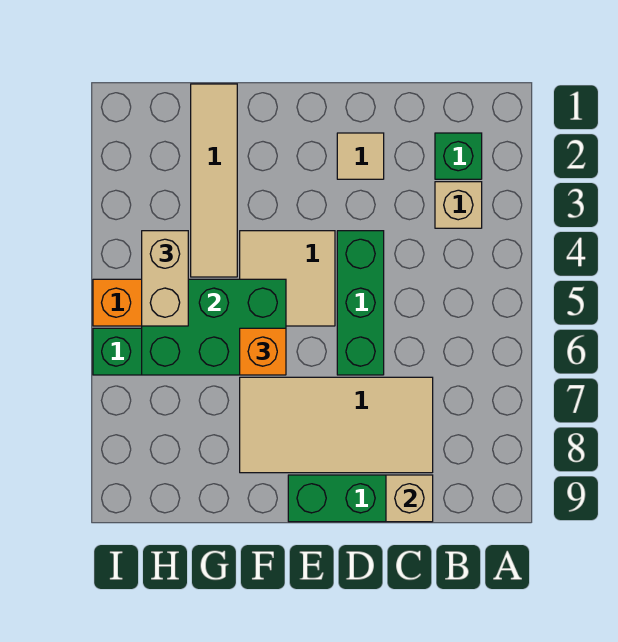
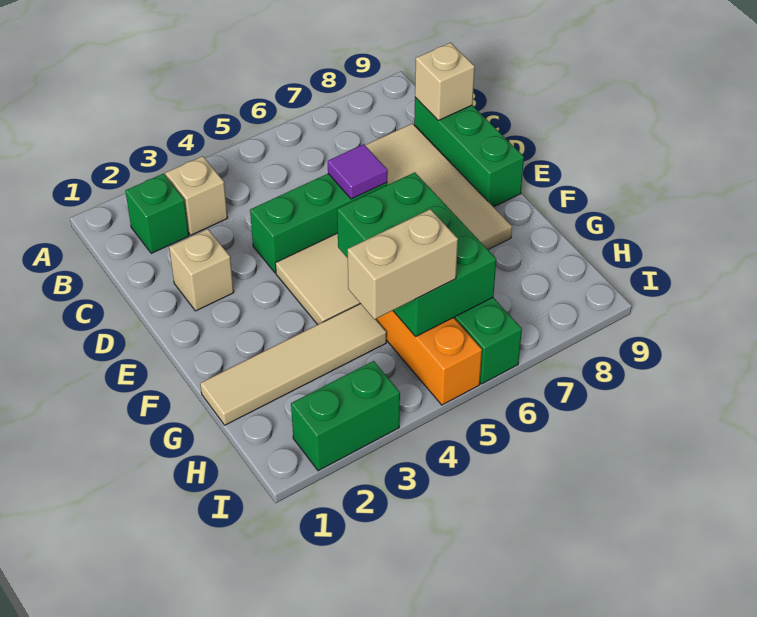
tan tile D2 level 1 -> tan brick D2 level 1
none -> purple tile D6 level 2
orange brick F6 level 3 -> none
none -> green brick I2:I3 level 1

